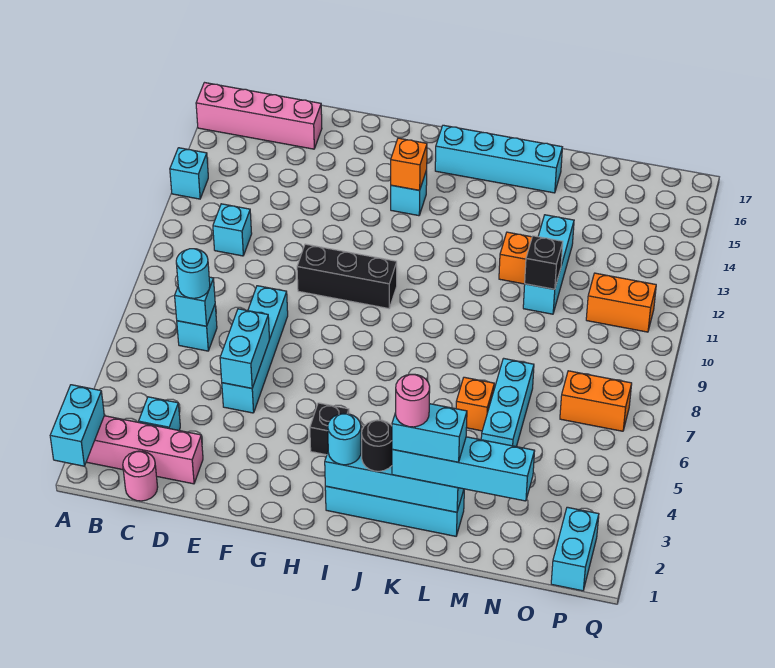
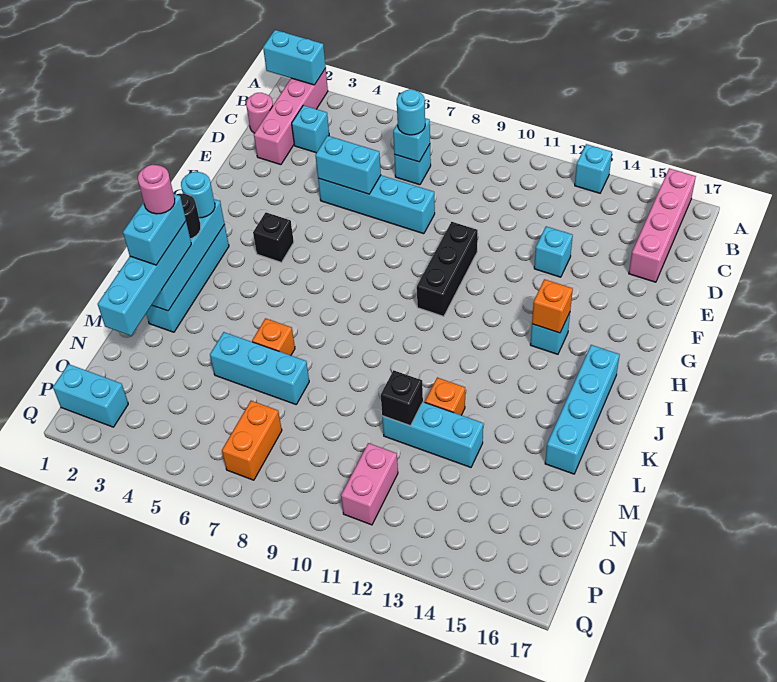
cyan brick C11 level 1 -> cyan brick E13 level 1
orange brick O11:P11 level 1 -> pink brick O11:P11 level 1

